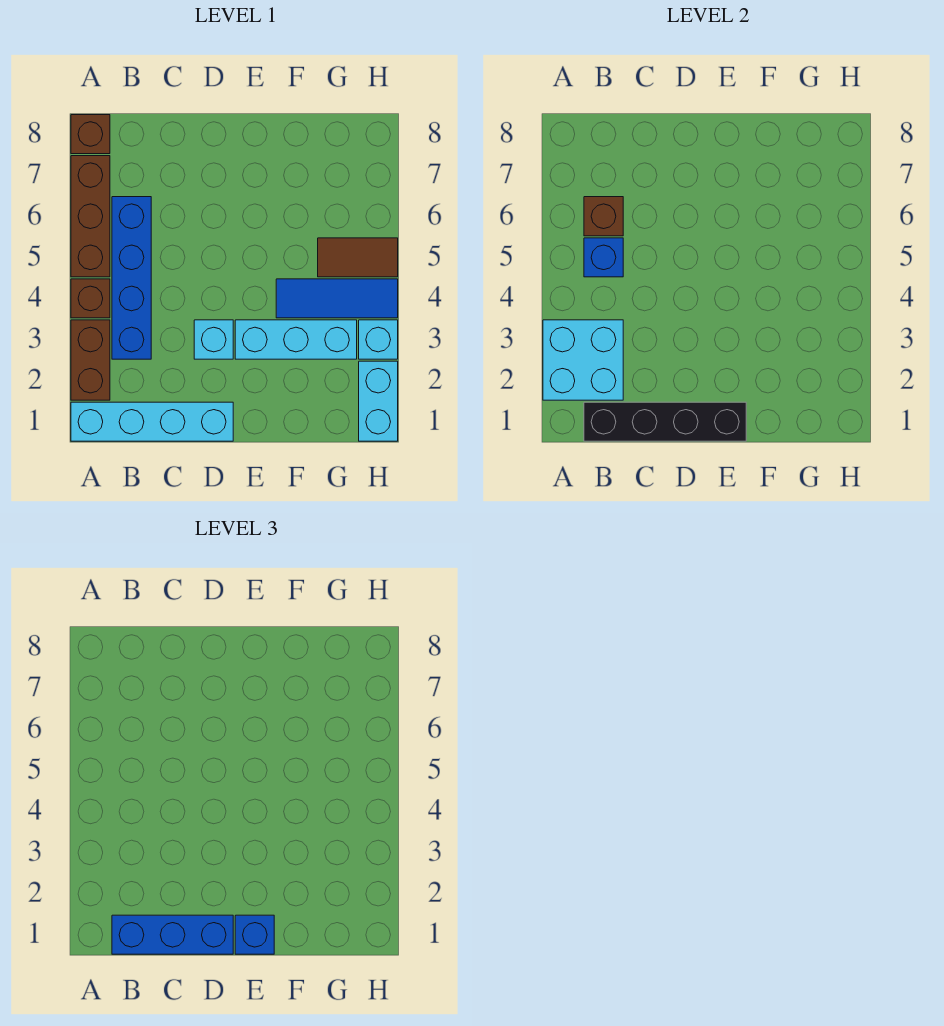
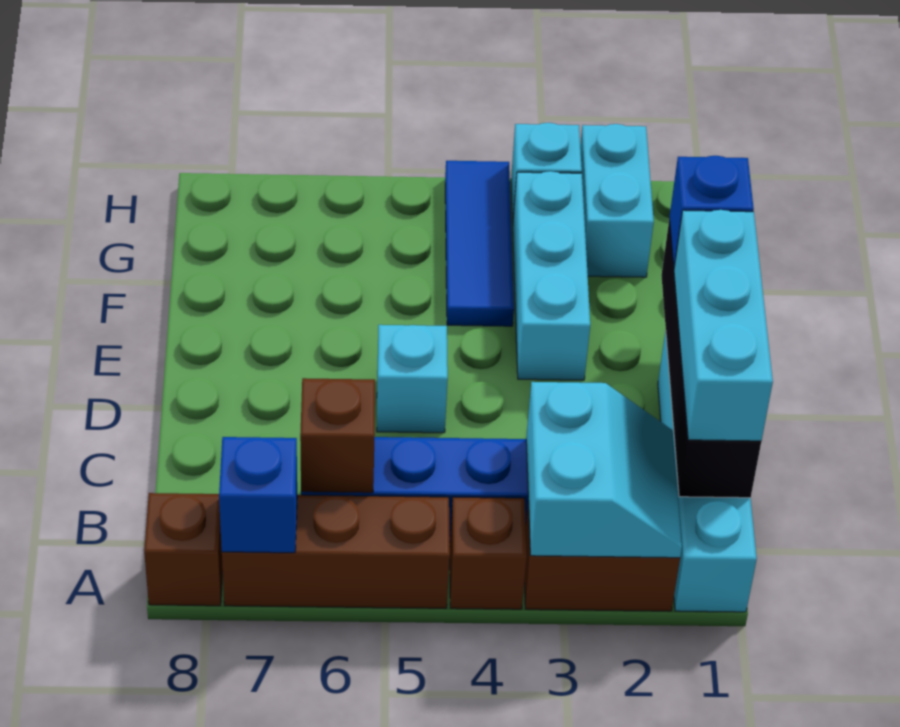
cyan brick A2:B3 level 2 -> cyan slope A2:B3 level 2 top 3
blue brick B1:D1 level 3 -> cyan brick B1:D1 level 3
blue brick B5 level 2 -> blue brick A7 level 2
cyan brick D3 level 1 -> cyan brick D5 level 1
brown tile G5:H5 level 1 -> none
cyan brick H1:H2 level 1 -> cyan brick G2:H2 level 1

